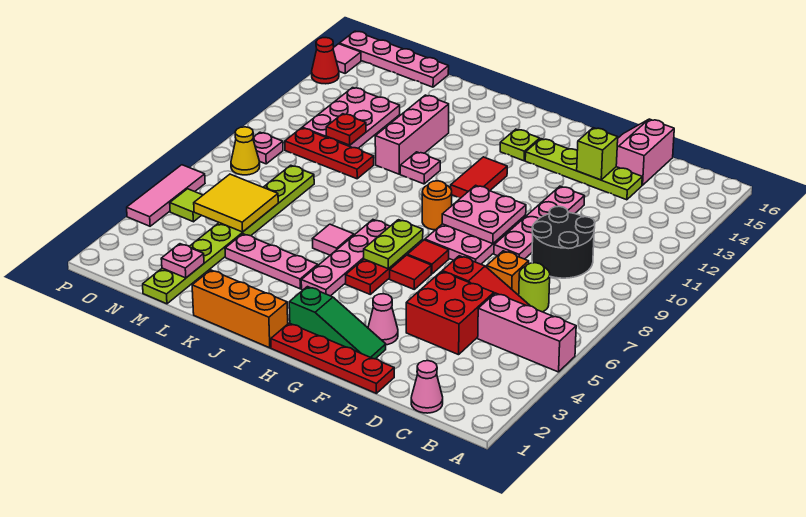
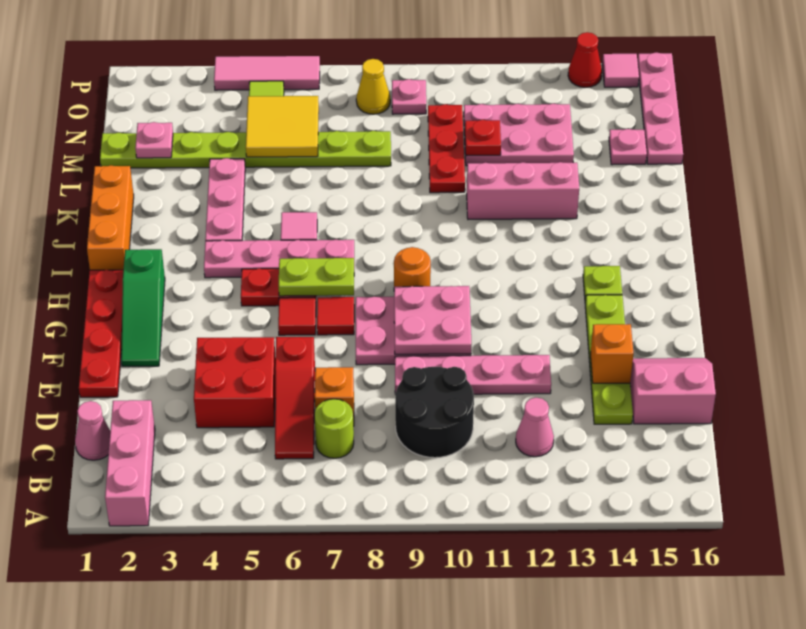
pink brick A5:C5 level 1 -> pink brick A2:C2 level 1
lime brick E14 level 2 -> orange brick E14 level 2
pink cone F3 level 1 -> pink cone C12 level 1
red tile H11:H12 level 1 -> none
pink plate J11 level 1 -> pink plate M15 level 1

